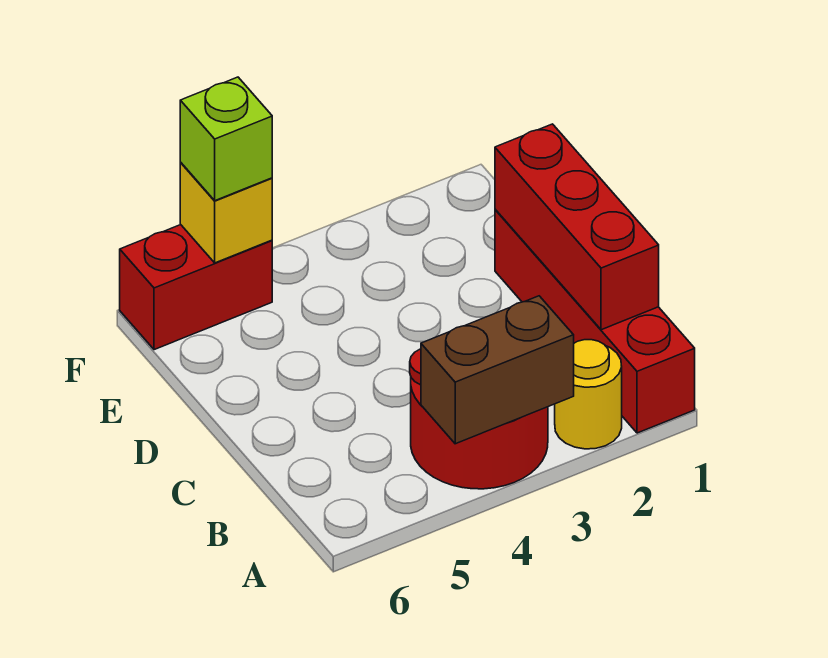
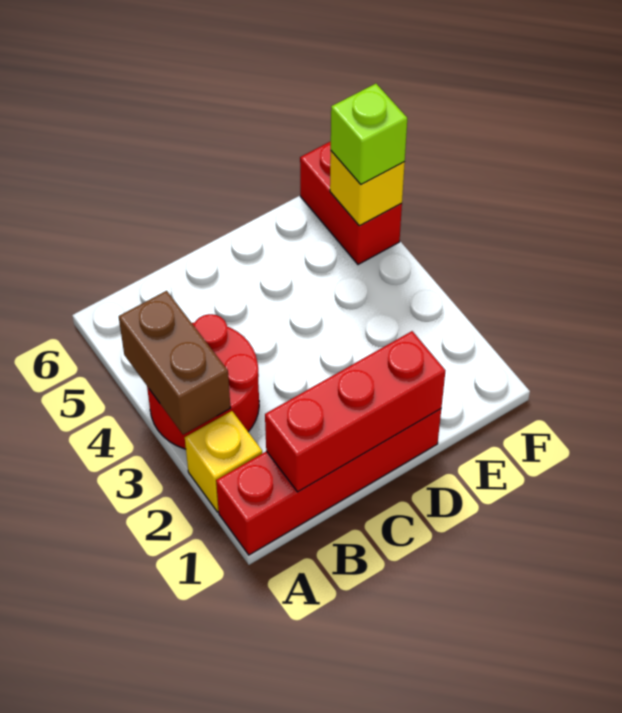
yellow round brick A2 level 1 -> yellow brick A2 level 1

